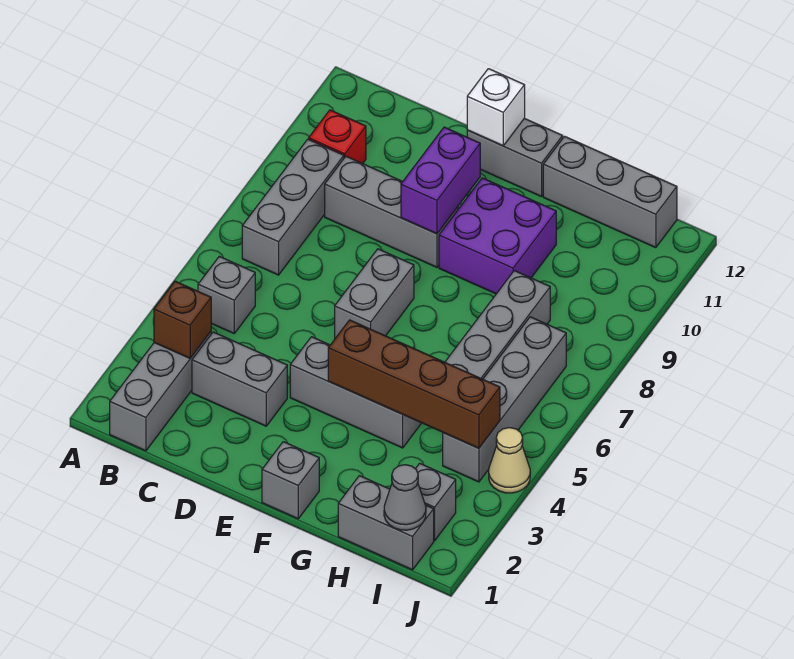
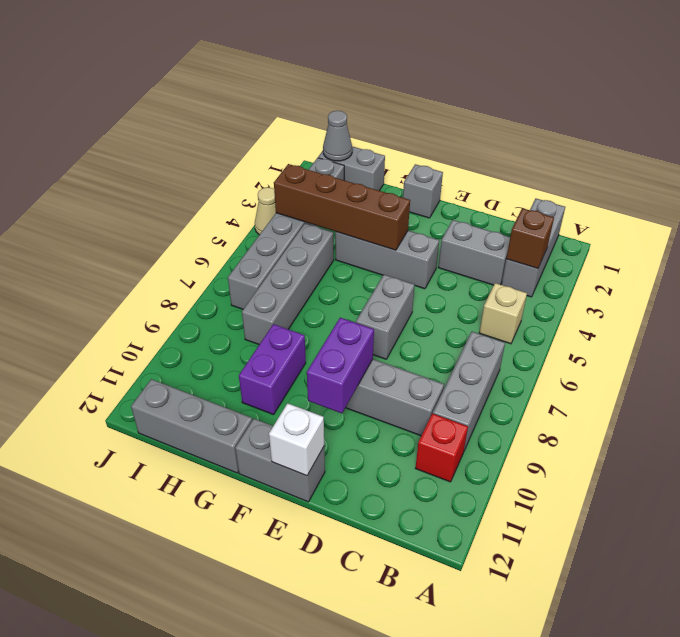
grey brick B5 level 1 -> tan brick B5 level 1
purple brick F9:G10 level 1 -> purple brick G9:G10 level 1

